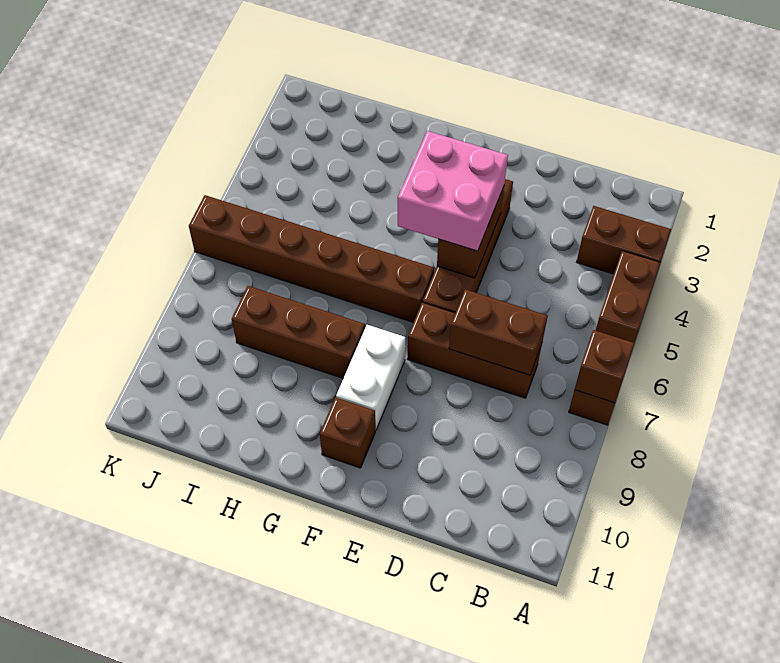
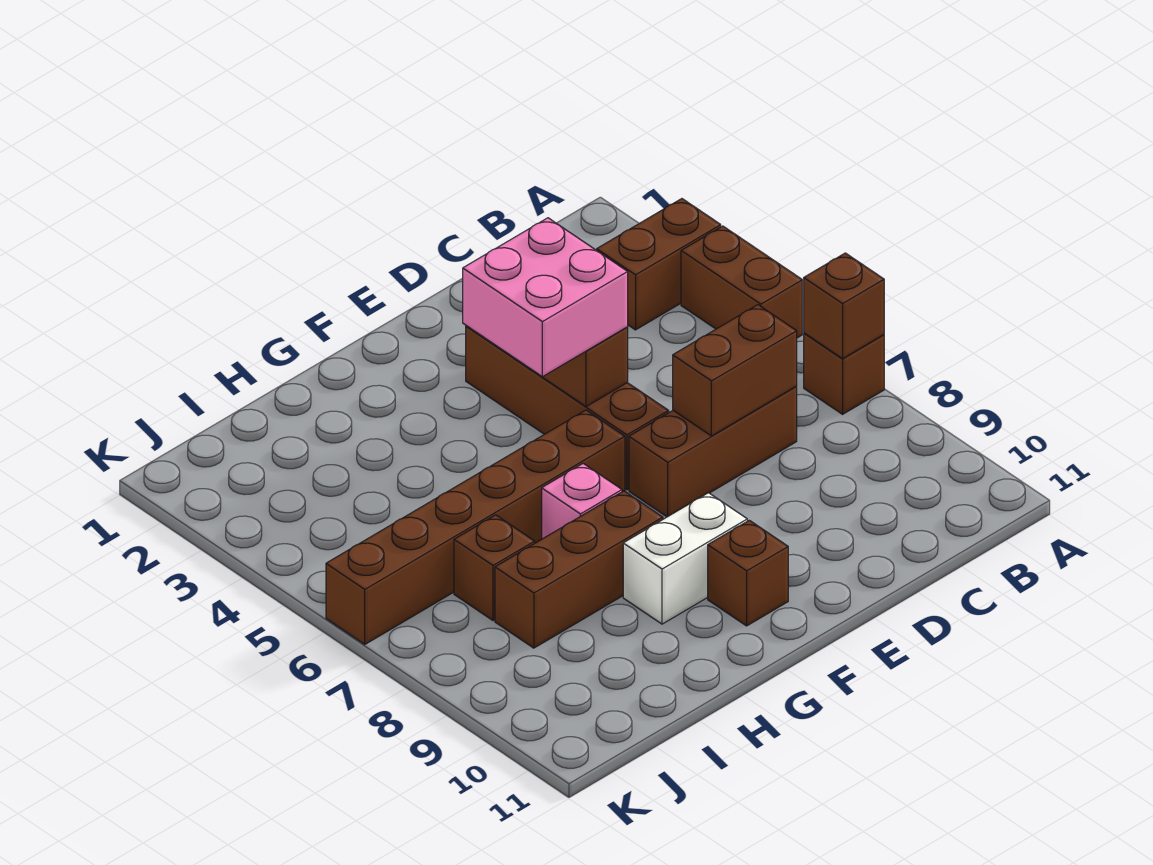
white brick F8:F9 level 1 -> white brick F9:G9 level 1
none -> pink brick G7 level 1
none -> brown brick I7 level 1

